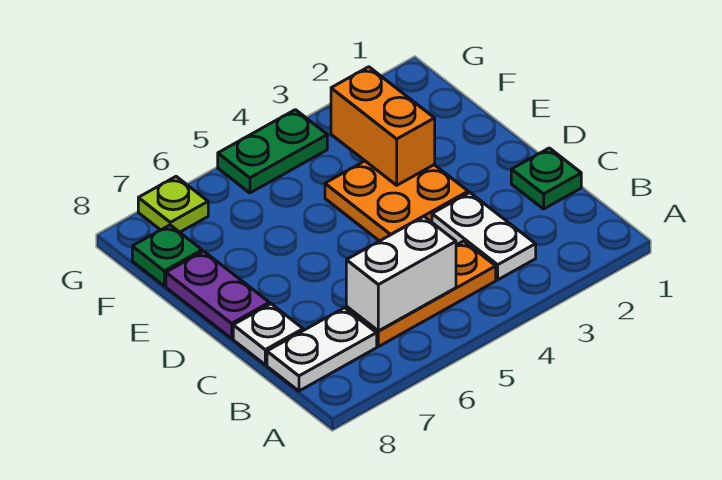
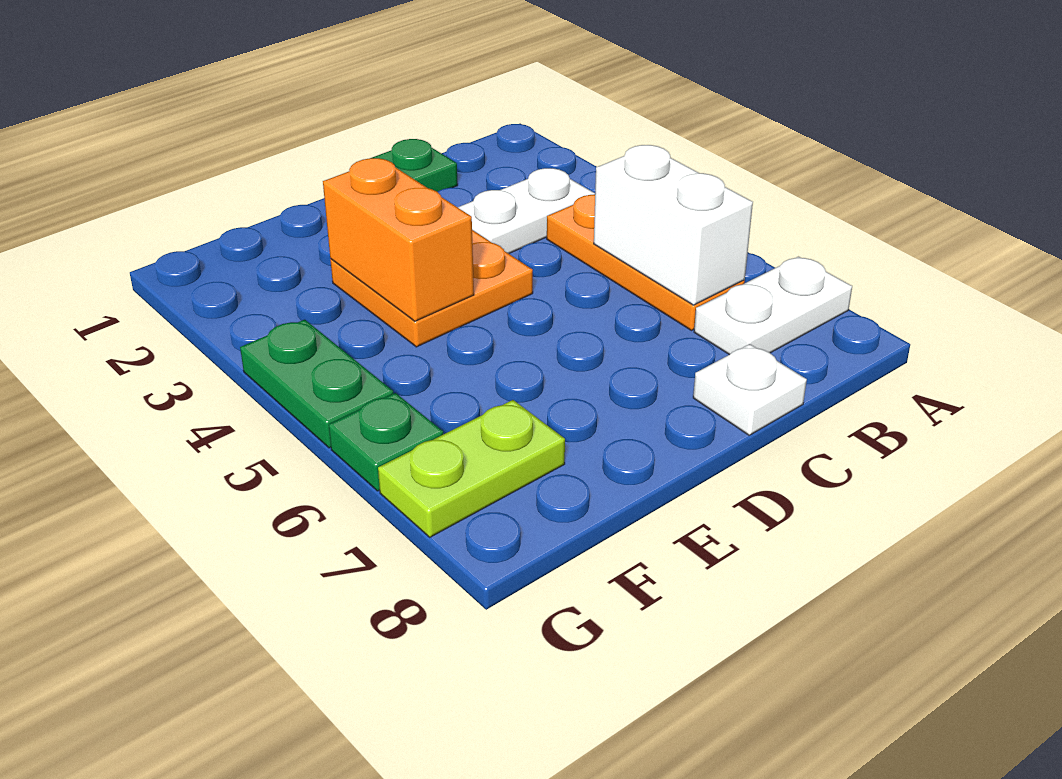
white plate B7:B8 level 1 -> white plate A7:B7 level 1
purple plate D8:E8 level 1 -> none
orange brick E3:F3 level 2 -> orange brick E3:E4 level 2
green plate F8 level 1 -> green plate G6 level 1
lime plate G7 level 1 -> lime plate F7:G7 level 1

